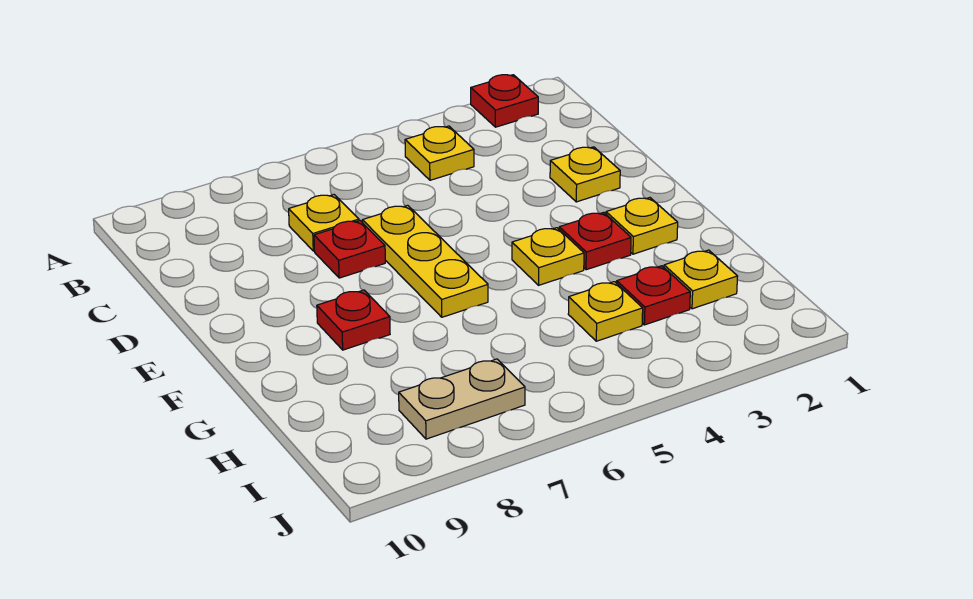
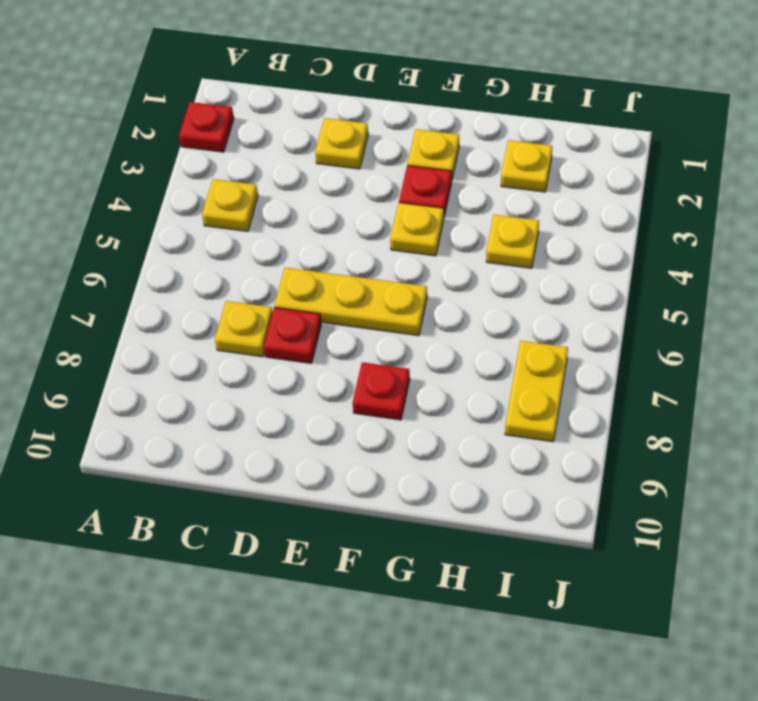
red plate H3 level 1 -> none
tan plate I7:I8 level 1 -> yellow plate I7:I8 level 1

